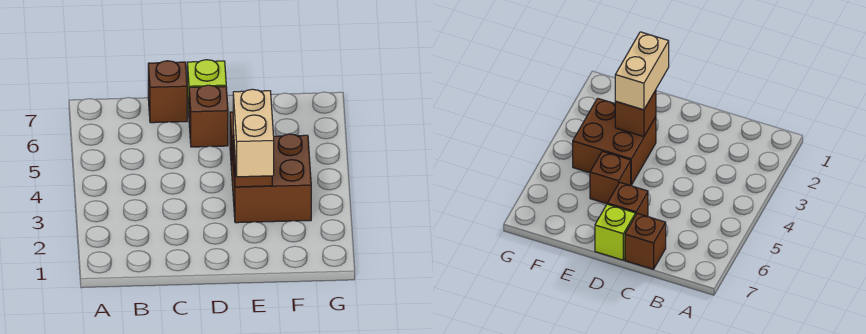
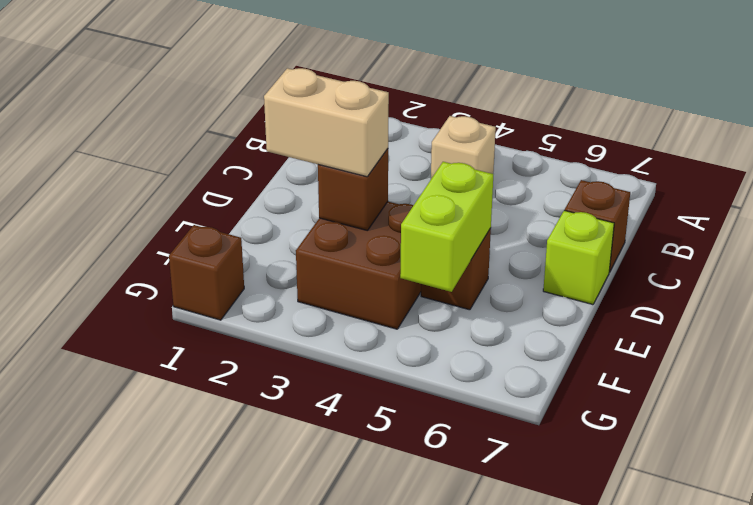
none -> tan brick B4 level 1
brown brick D6 level 1 -> brown brick G1 level 1
none -> lime brick E5:F5 level 2

